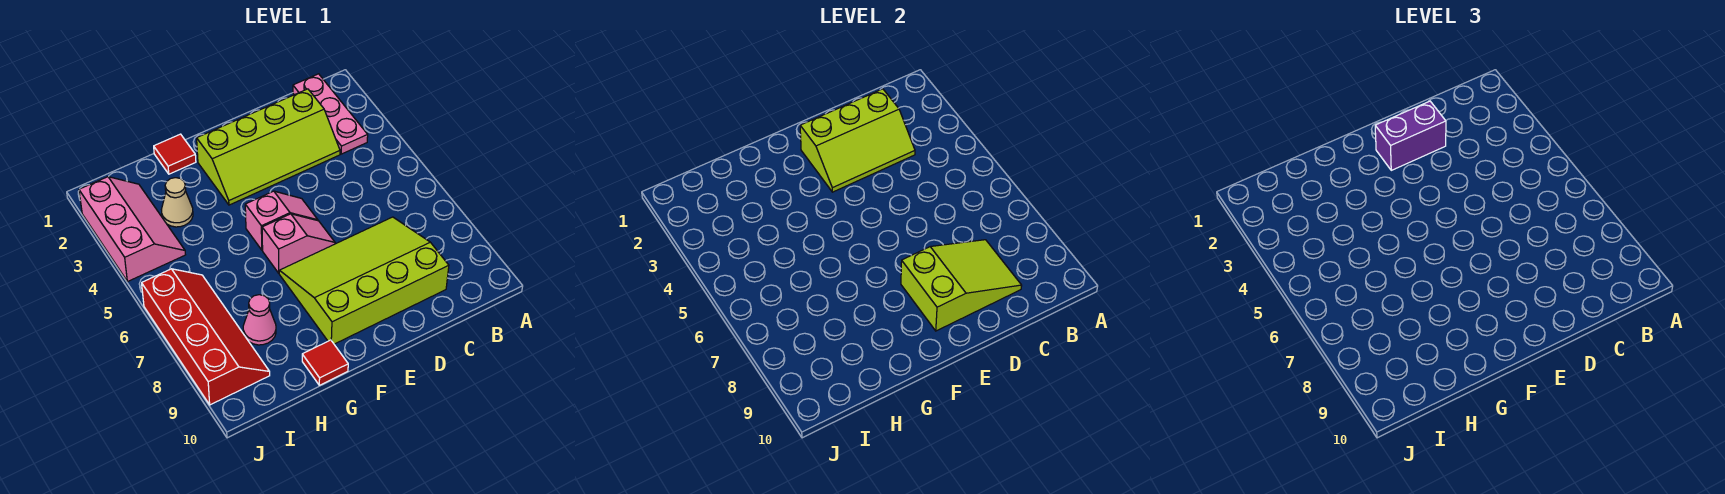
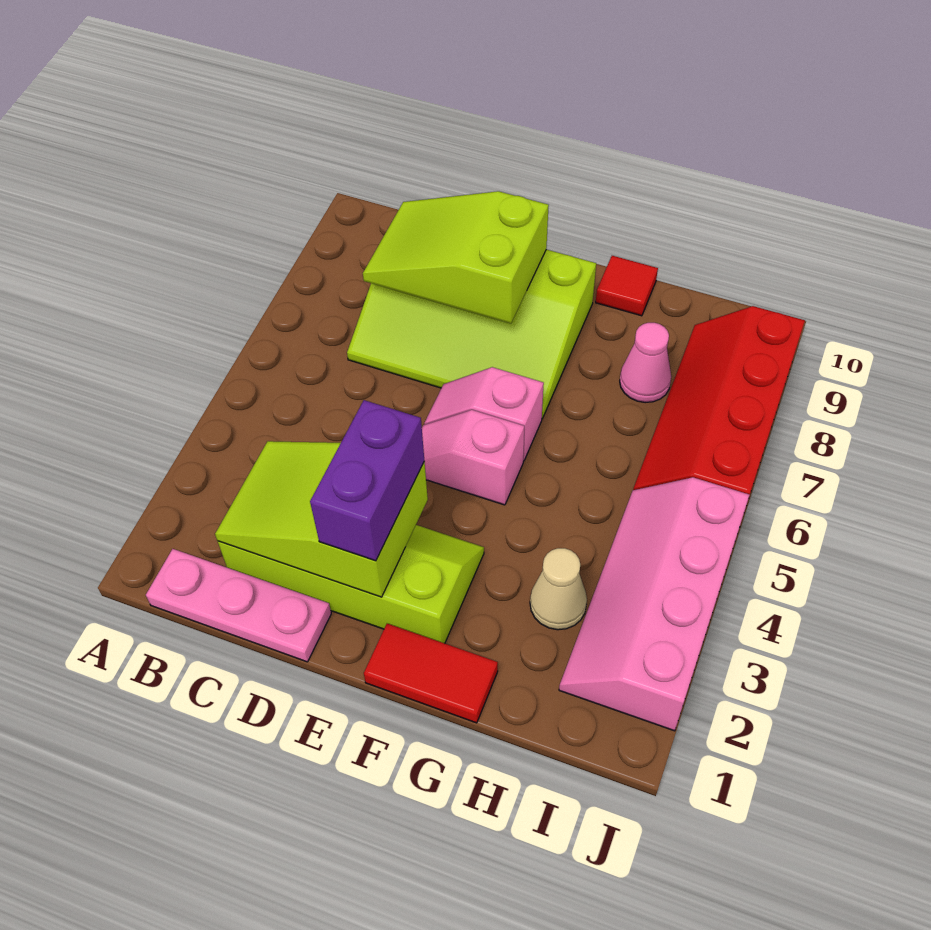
pink plate B1:B3 level 1 -> pink plate B1:D1 level 1
lime slope C2:E3 level 2 top 2 -> lime slope C2:E3 level 2 top E
purple brick D2:E2 level 3 -> purple brick E2:E3 level 3
red tile G1 level 1 -> red tile F1:G1 level 1
pink slope I2:J4 level 1 top J -> pink slope I2:J5 level 1 top J

